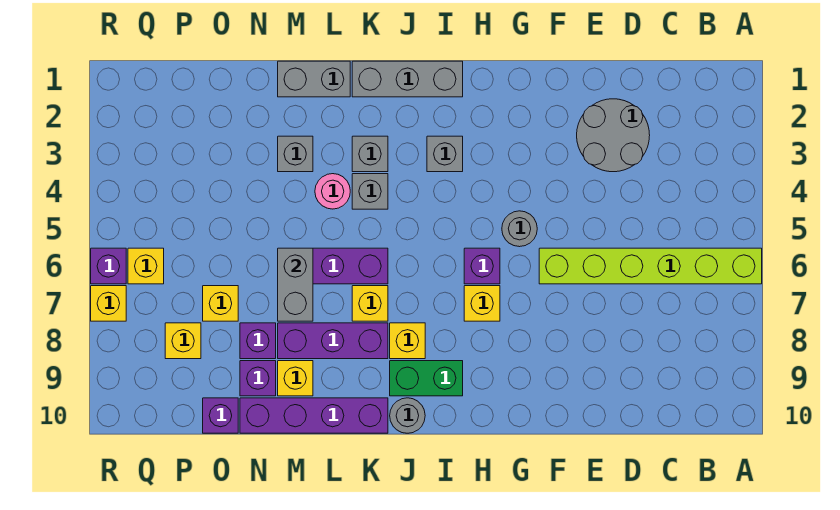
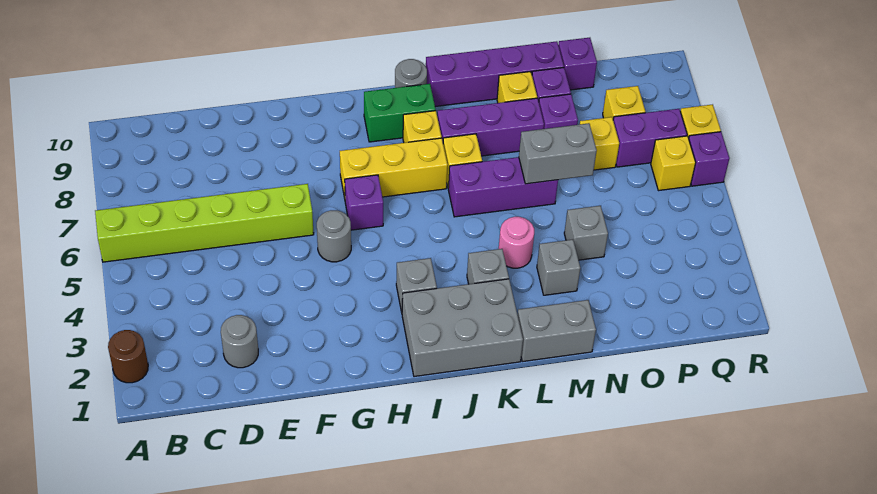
none -> brown round brick A2 level 1
grey round brick D2:E3 level 1 -> grey round brick D2 level 1
yellow brick H7 level 1 -> yellow brick H7:J7 level 1
grey brick I1:K1 level 1 -> grey brick I1:K2 level 1
grey brick K4 level 1 -> grey brick N4 level 1
grey brick M6:M7 level 2 -> grey brick M6:N6 level 2
none -> purple brick P7:Q7 level 1

